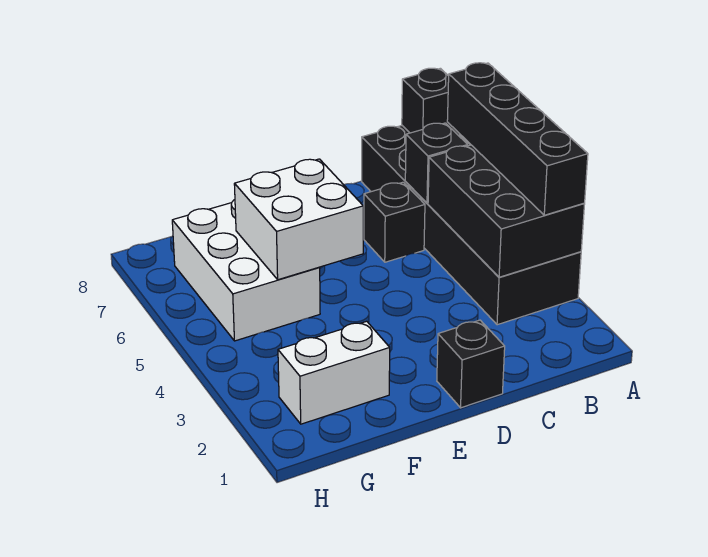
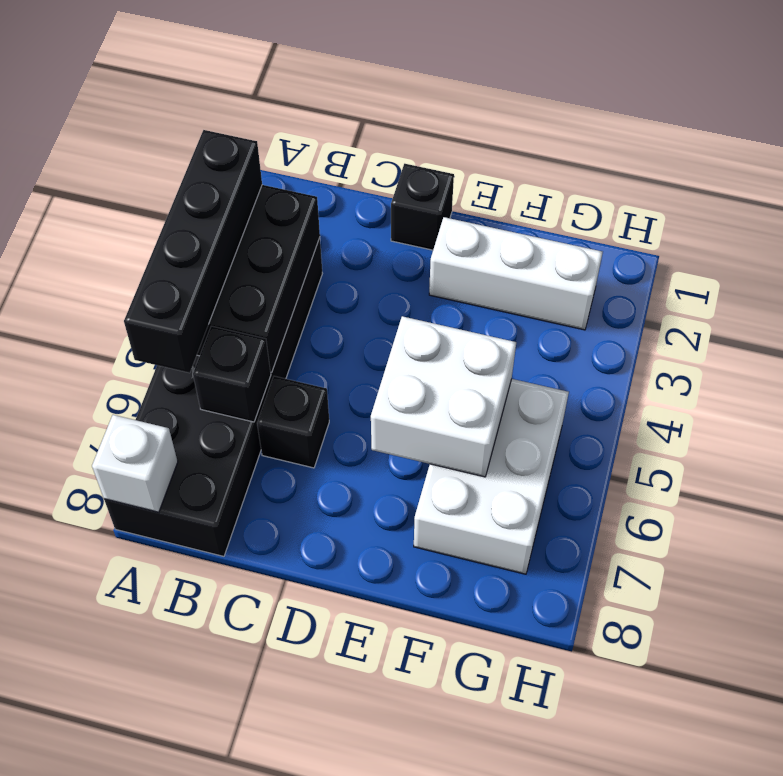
black brick A8 level 2 -> white brick A8 level 2
white brick F2:G2 level 1 -> white brick E2:G2 level 1

